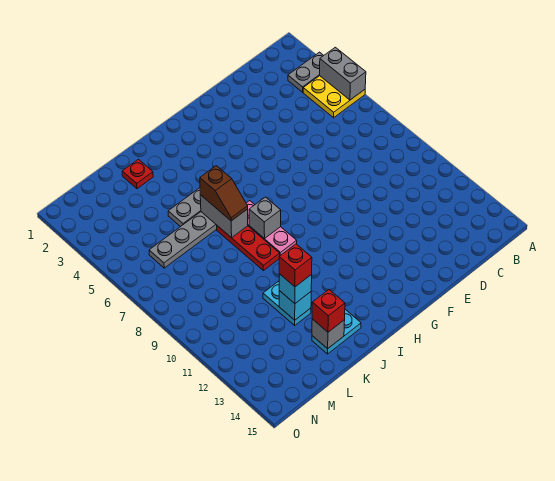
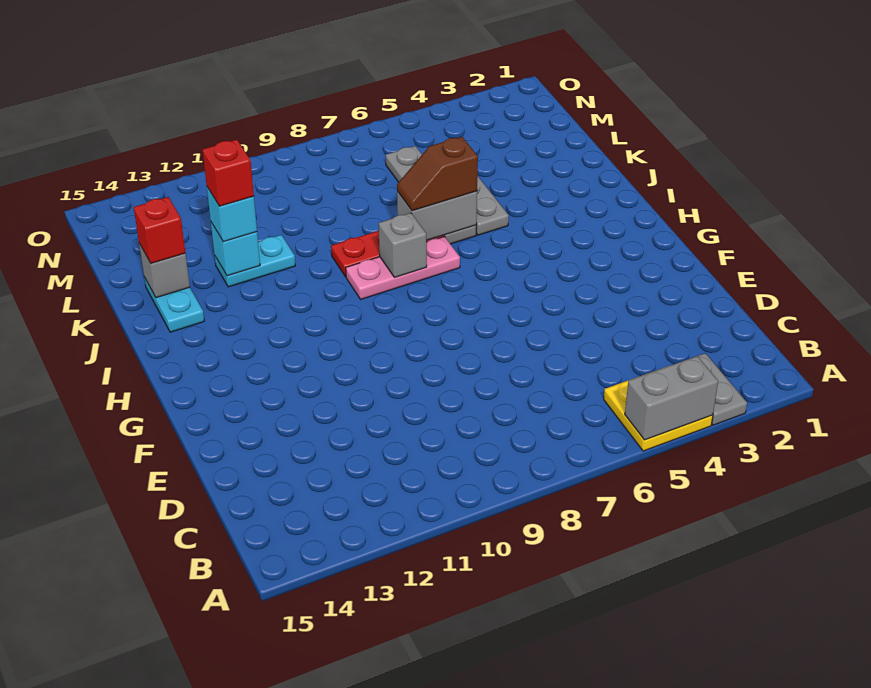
red plate K2 level 1 -> none

